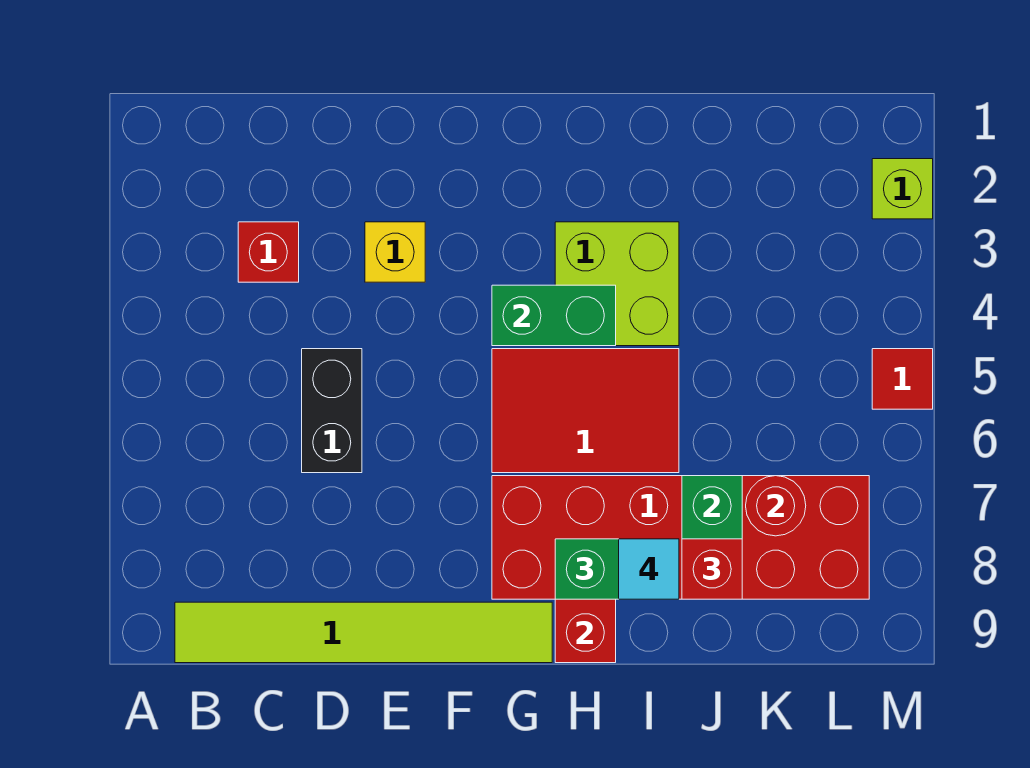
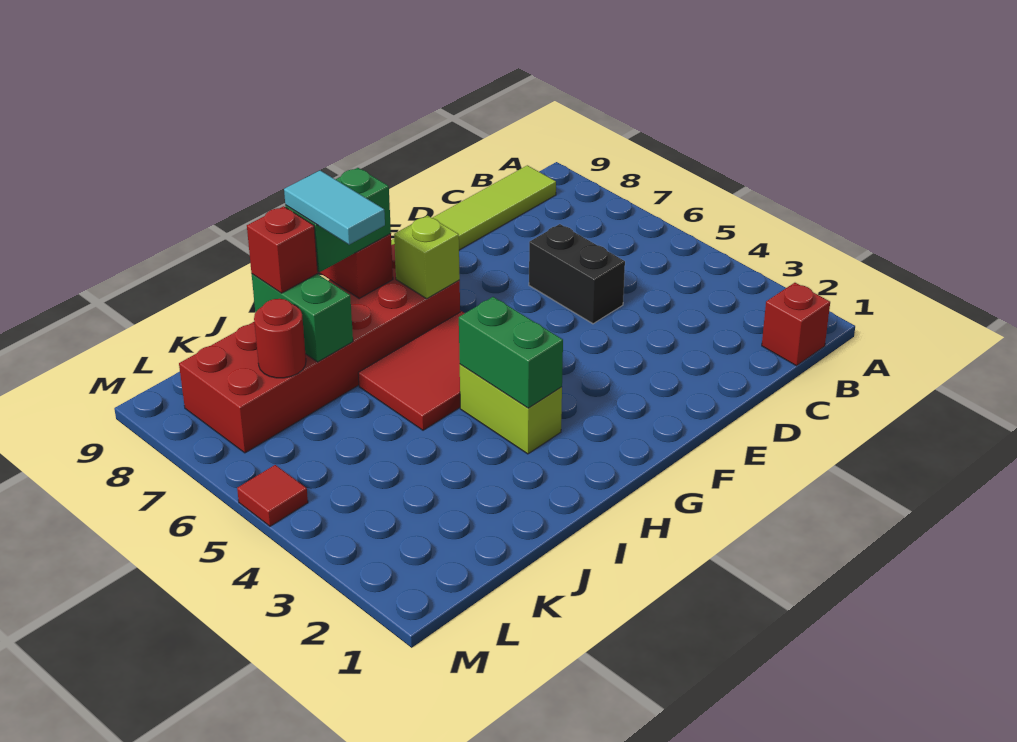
red brick C3 level 1 -> red brick B1 level 1
yellow brick E3 level 1 -> none
green brick G4:H4 level 2 -> green brick H3:H4 level 2
lime brick H3:I4 level 1 -> lime brick H3:H4 level 1
cyan tile I8 level 4 -> cyan tile I7:I8 level 4
lime brick M2 level 1 -> lime brick G7 level 2

